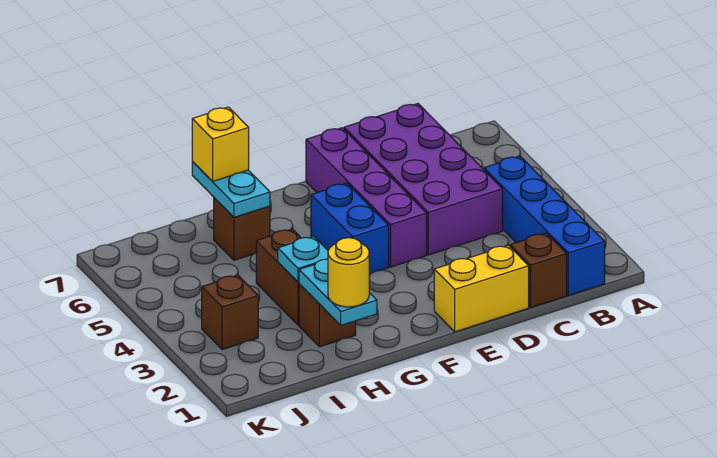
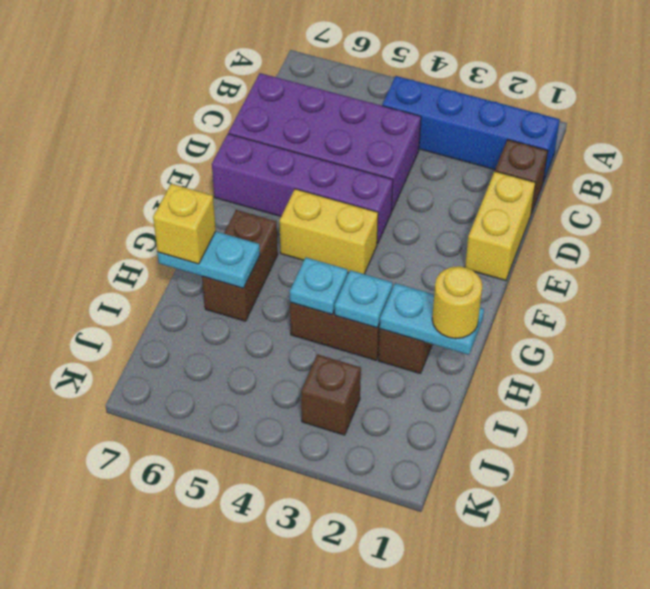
blue brick F4:F5 level 1 -> yellow brick F4:F5 level 1
none -> cyan plate H4 level 2
brown brick H6 level 1 -> brown brick G6:H6 level 1

